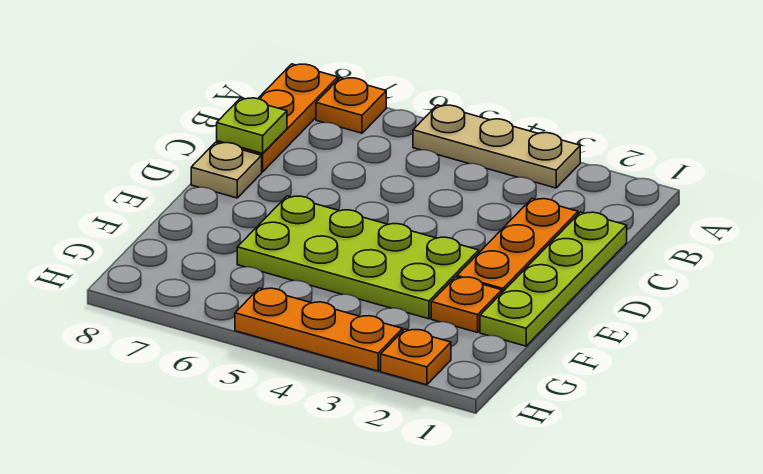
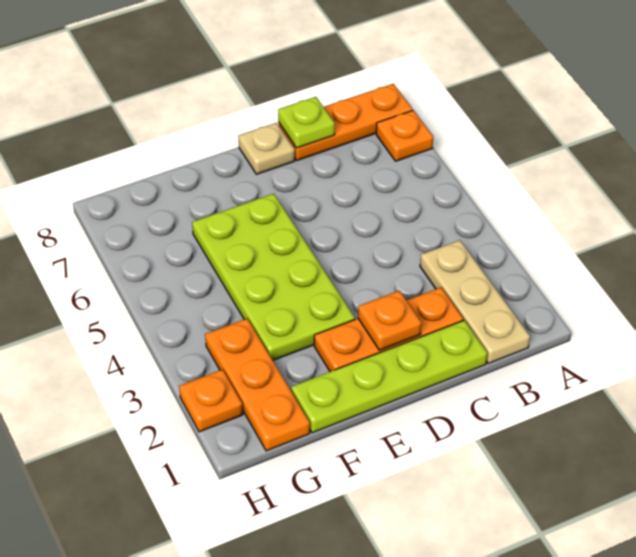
tan plate A3:A5 level 1 -> tan plate B1:B3 level 1
orange plate F2 level 1 -> orange plate D2 level 2
orange plate H3:H5 level 1 -> orange plate G1:G3 level 1

